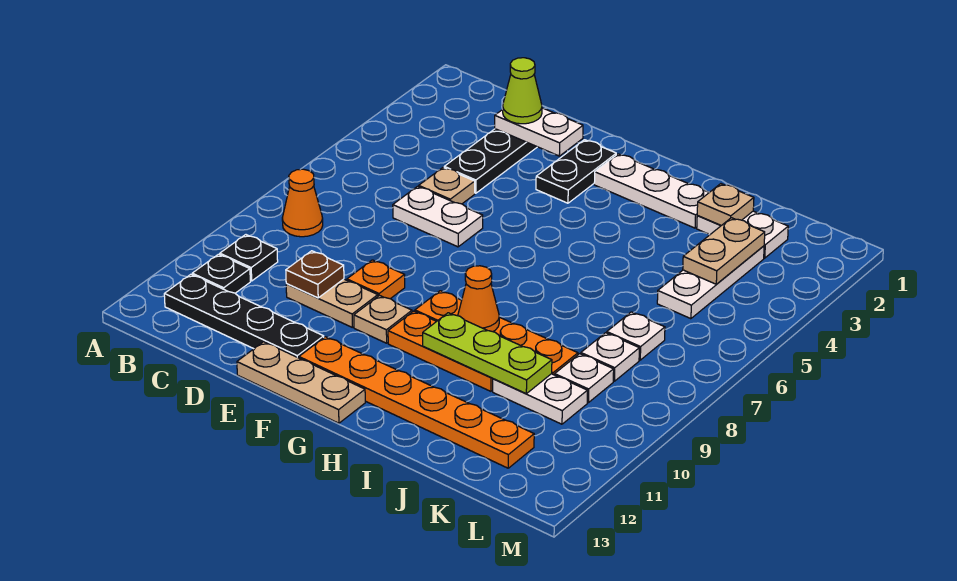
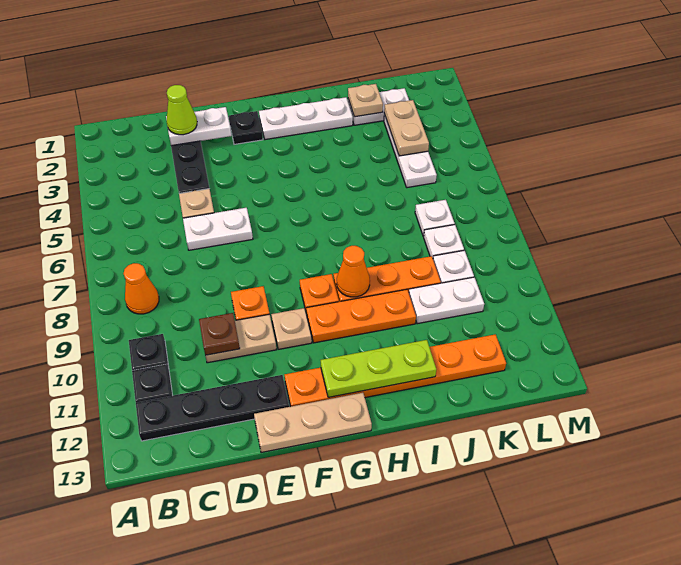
black plate F2:F3 level 1 -> black plate F2 level 1
lime plate H10:J10 level 2 -> lime plate G12:I12 level 2

